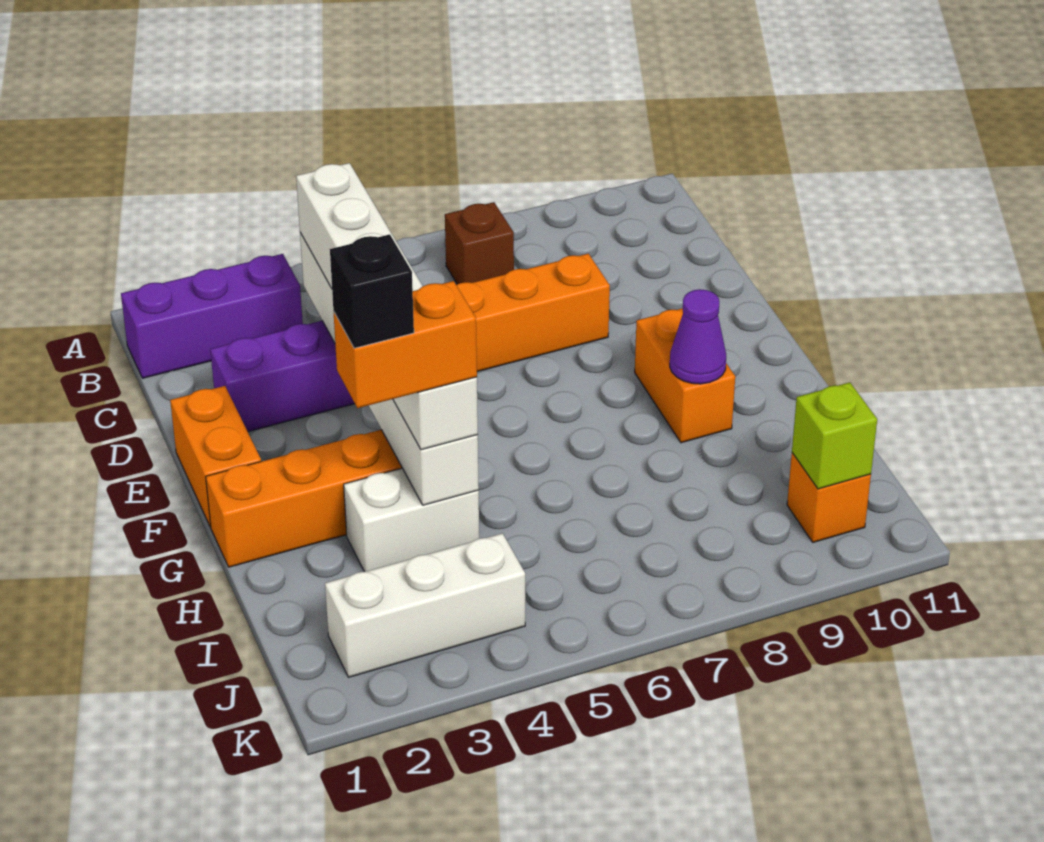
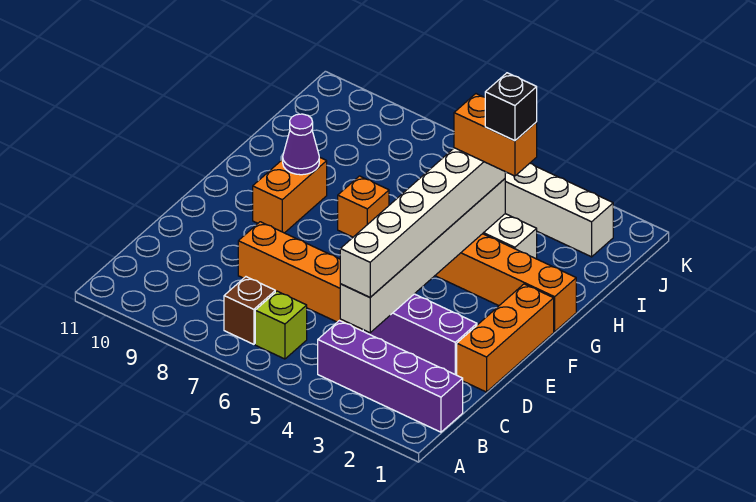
purple brick B1:B3 level 1 -> purple brick B1:B4 level 1
orange brick E1:F1 level 1 -> orange brick D1:F1 level 1
orange brick J10 level 1 -> orange brick G7 level 1
lime brick J10 level 2 -> lime brick B6 level 1

